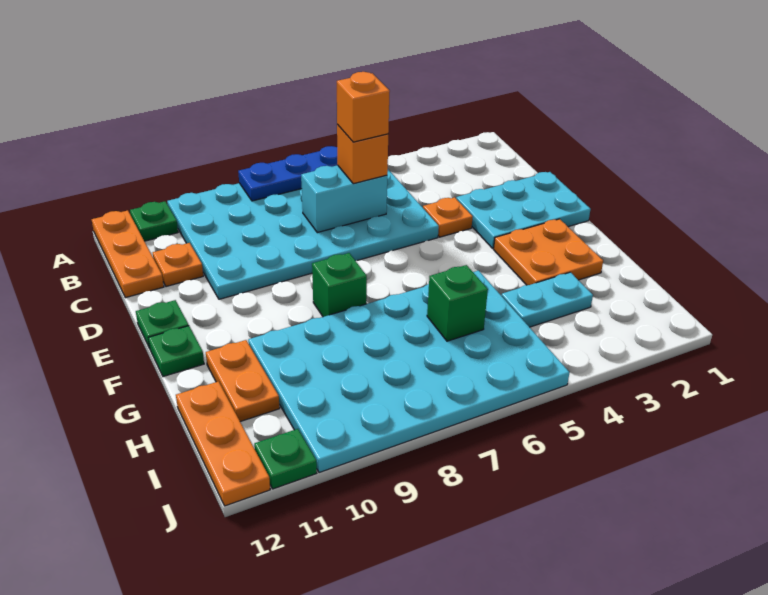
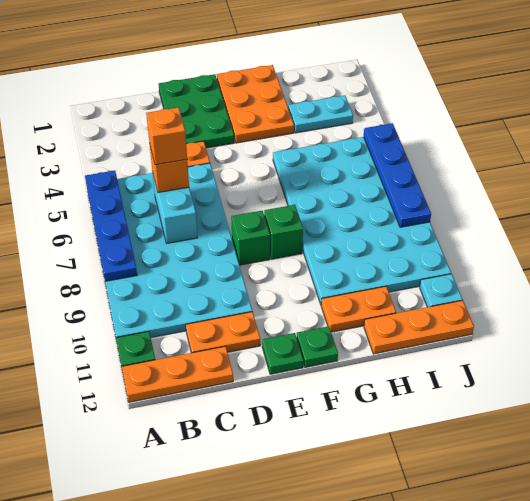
orange plate C11 level 1 -> orange plate C11:D11 level 1
cyan plate D1:E3 level 1 -> green plate D1:E3 level 1
orange plate F2:G3 level 1 -> orange plate F1:G3 level 1
cyan plate H3:H4 level 1 -> cyan plate H3:I3 level 1
green brick H6 level 2 -> green brick E8 level 1
none -> blue plate J5:J8 level 2
green plate J11 level 1 -> cyan plate J11 level 1

